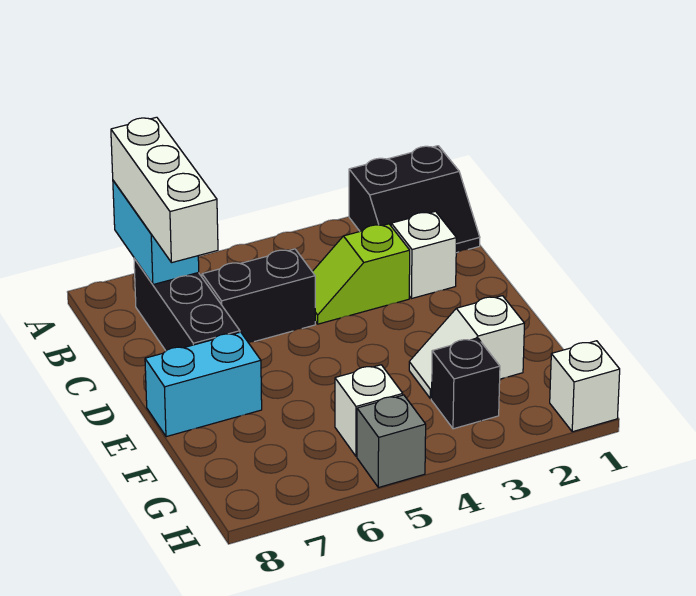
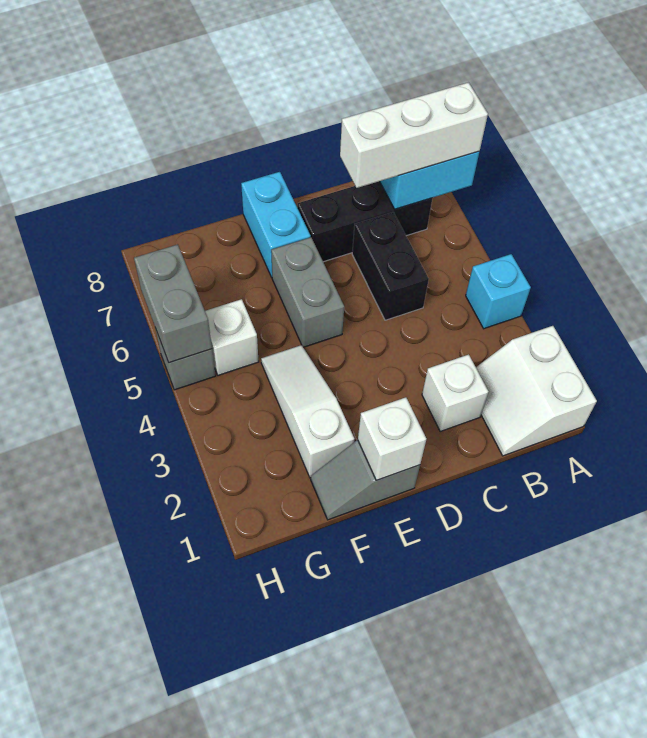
black slope A1:B2 level 1 top A -> white slope A1:B2 level 1 top A
none -> cyan brick A4 level 1
lime slope C3:C4 level 1 top 3 -> none
none -> grey slope E1:F1 level 1 top E
none -> grey brick E5:E6 level 1
white slope F2:F3 level 1 top 2 -> white slope F2:F4 level 1 top 2
black brick G3 level 1 -> none
white brick H1 level 1 -> white brick E1 level 2
none -> grey brick H5:H6 level 2

